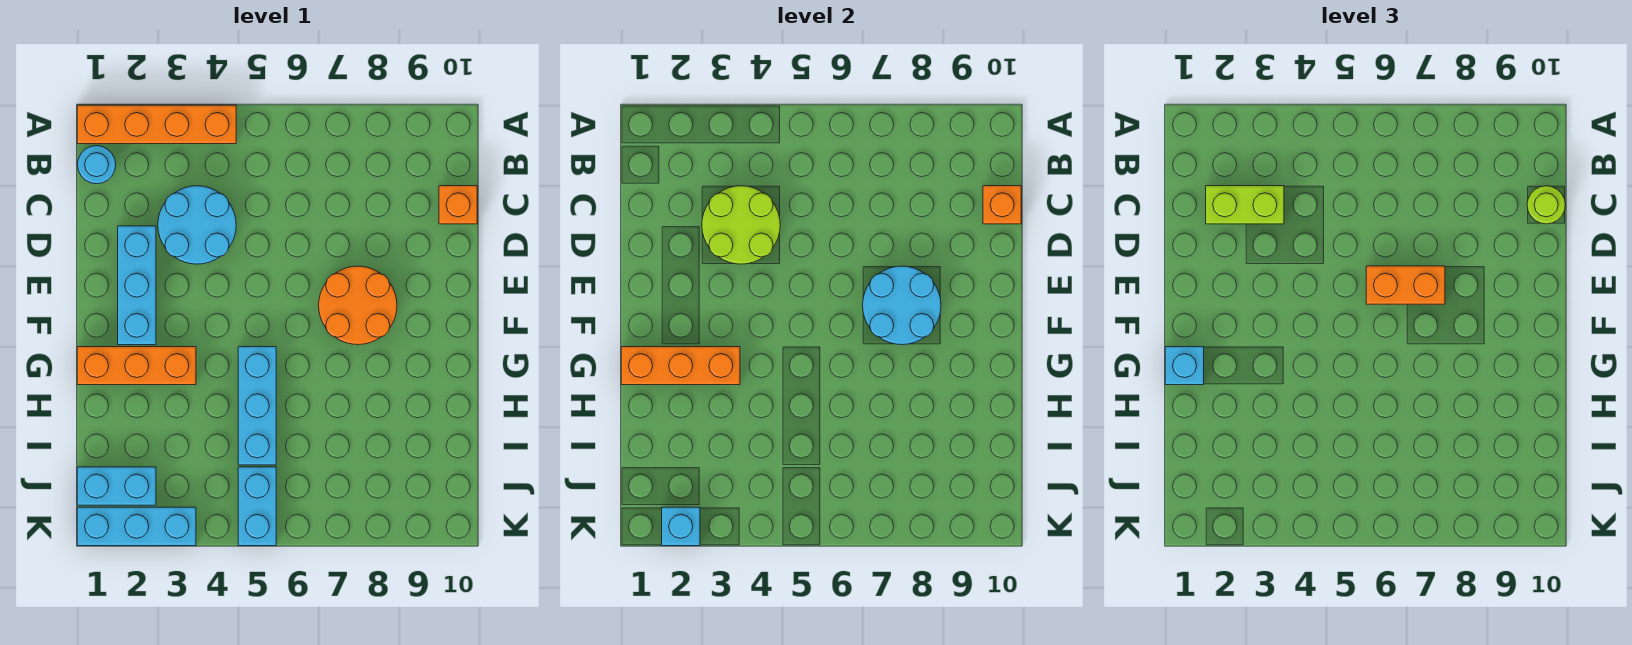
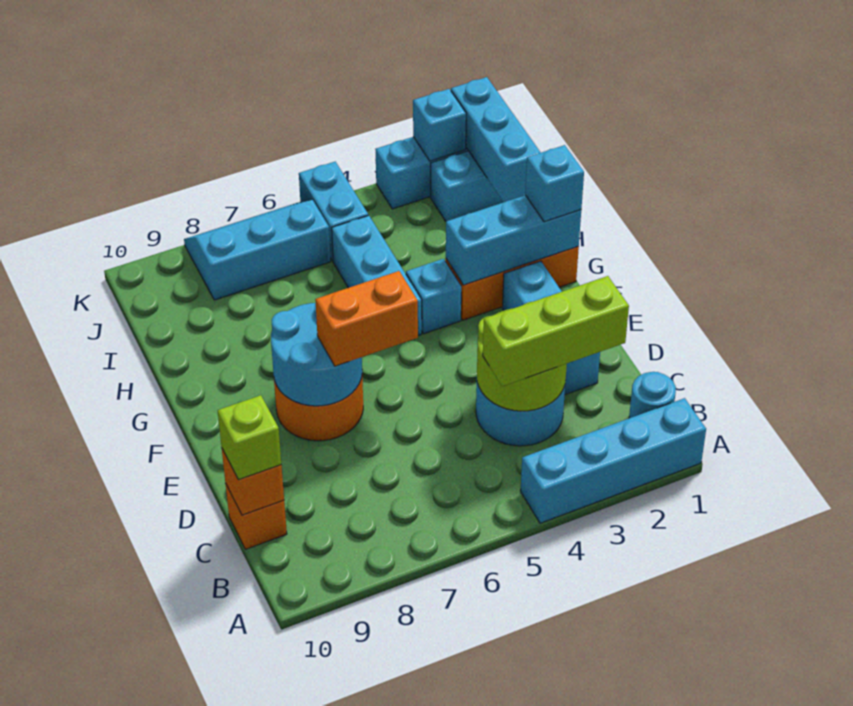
orange brick A1:A4 level 1 -> cyan brick A1:A4 level 1
lime brick C2:C3 level 3 -> lime brick C2:C4 level 3
lime round brick C10 level 3 -> lime brick C10 level 3
orange brick G1:G3 level 2 -> cyan brick G1:G3 level 2
none -> cyan brick G4 level 1
none -> cyan brick I1:K1 level 2
none -> cyan slope J6:K8 level 1 top J

